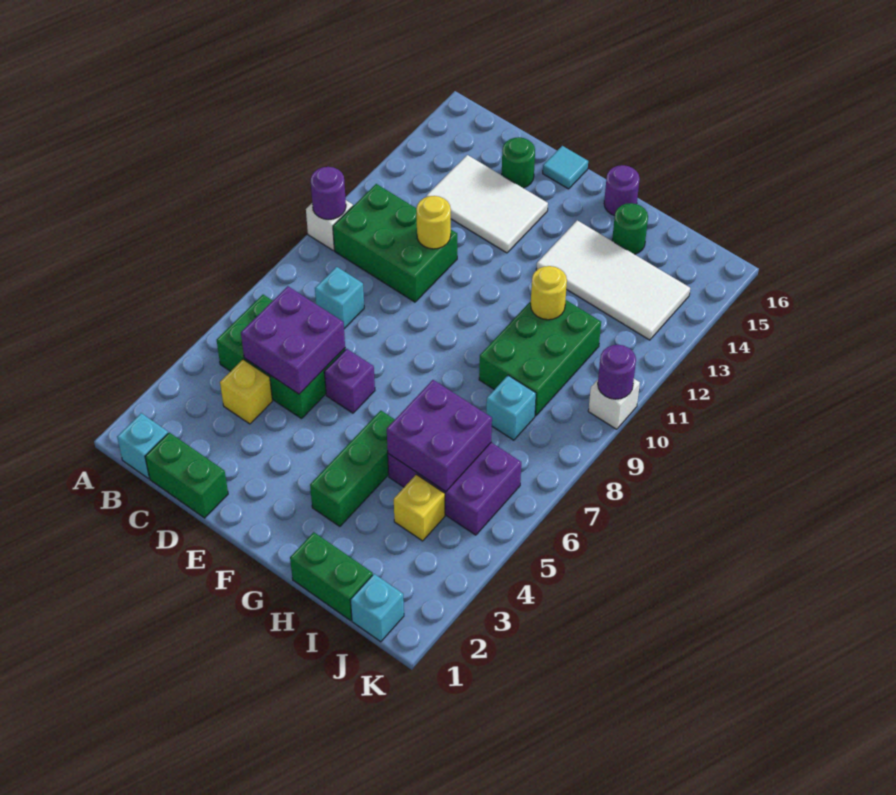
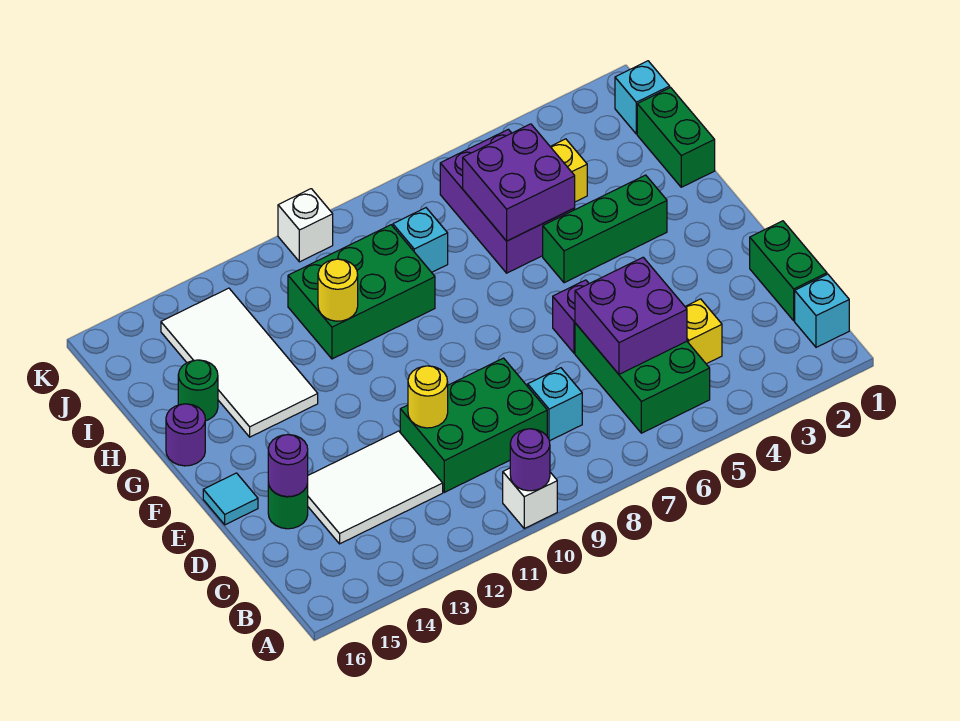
green brick B10:D11 level 1 -> green brick C9:D11 level 1
white tile C13:E14 level 1 -> white tile C12:D14 level 1
purple round brick K10 level 2 -> purple round brick D15 level 2

